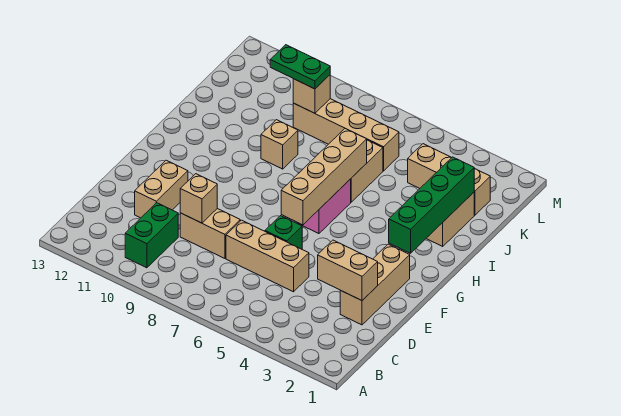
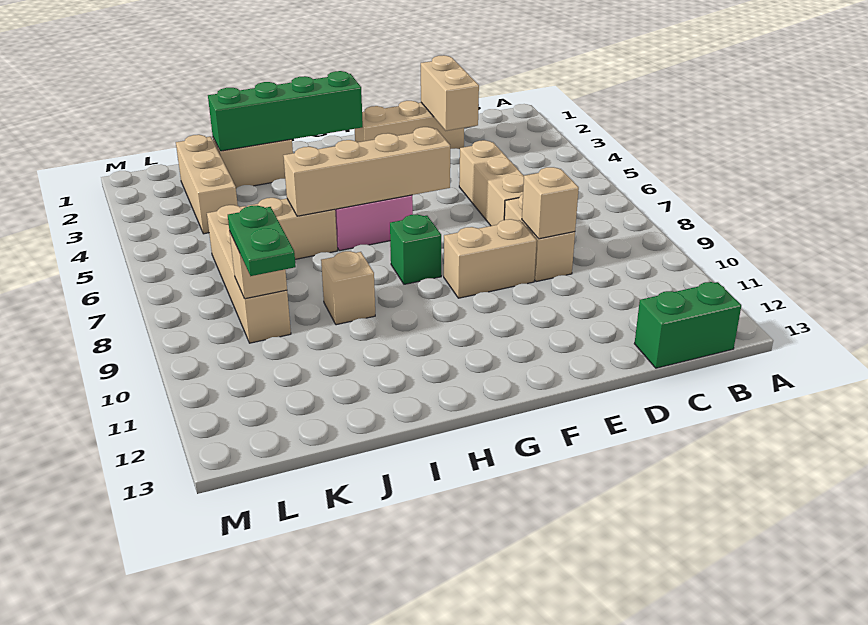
green brick B10:C10 level 1 -> green brick B13:C13 level 1
tan brick D11:E11 level 1 -> tan brick E9:F9 level 1
green brick E6 level 1 -> green brick G8 level 1

